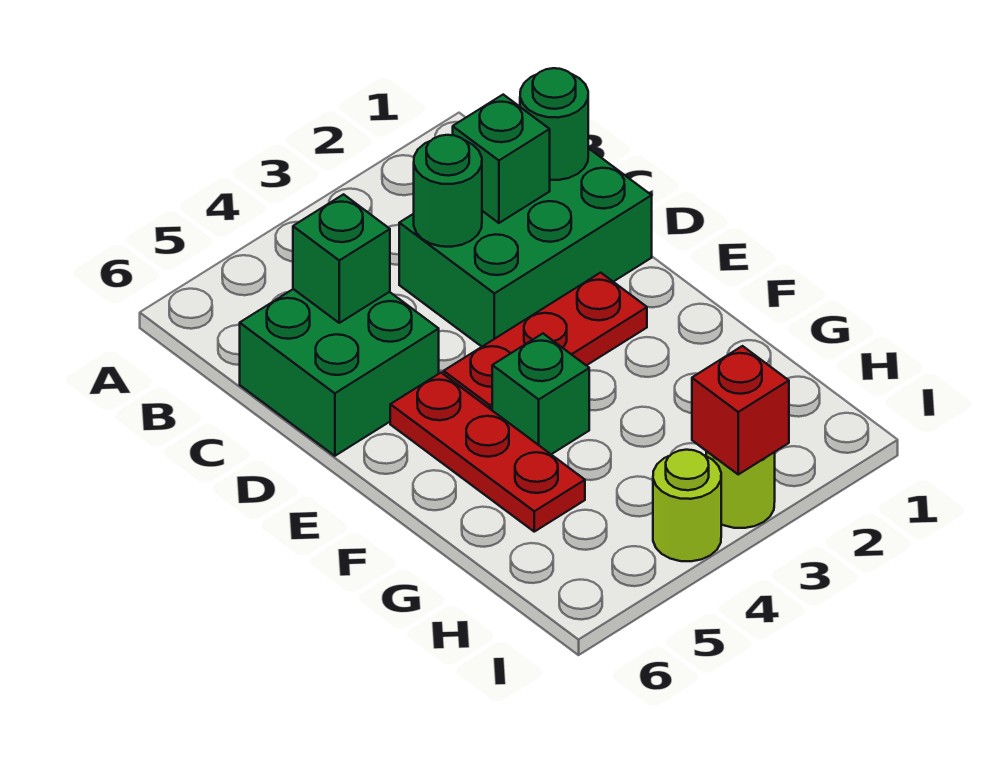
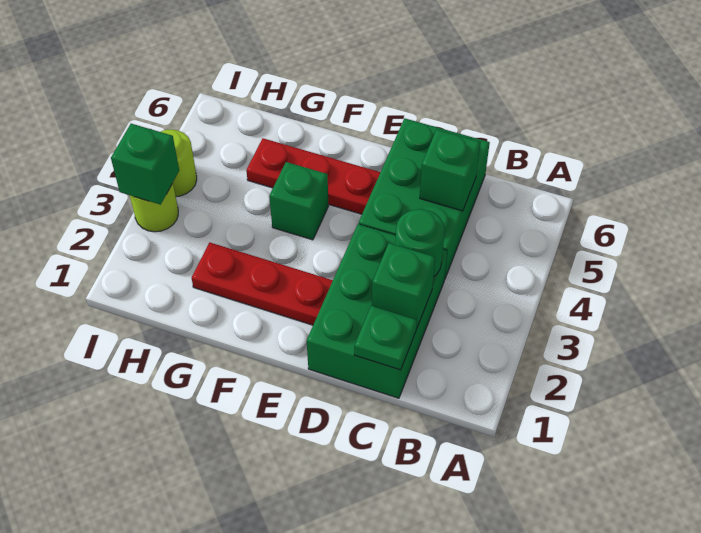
green round brick C1 level 2 -> green plate C1 level 2
green brick C5:D6 level 1 -> green brick C4:D6 level 1
red plate E2:E4 level 1 -> red plate E2:G2 level 1
red brick I3 level 2 -> green brick I3 level 2

